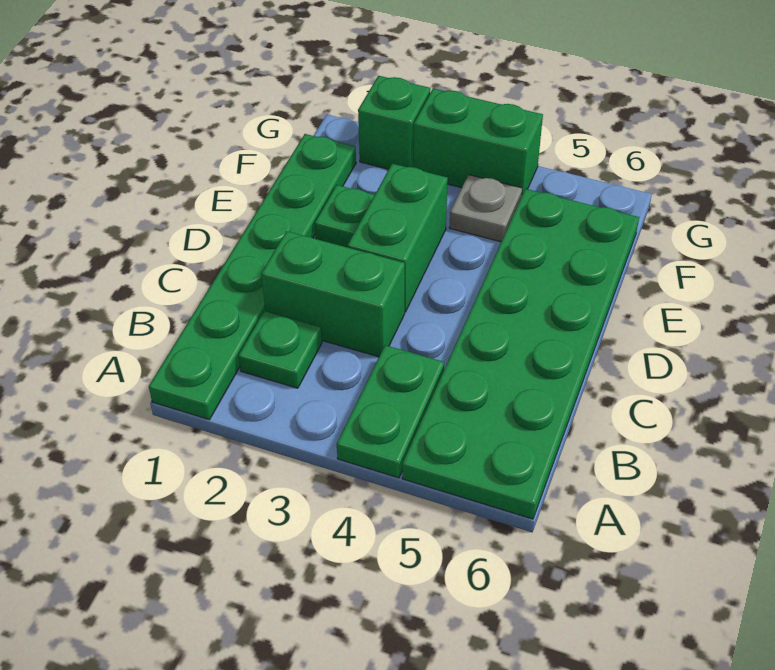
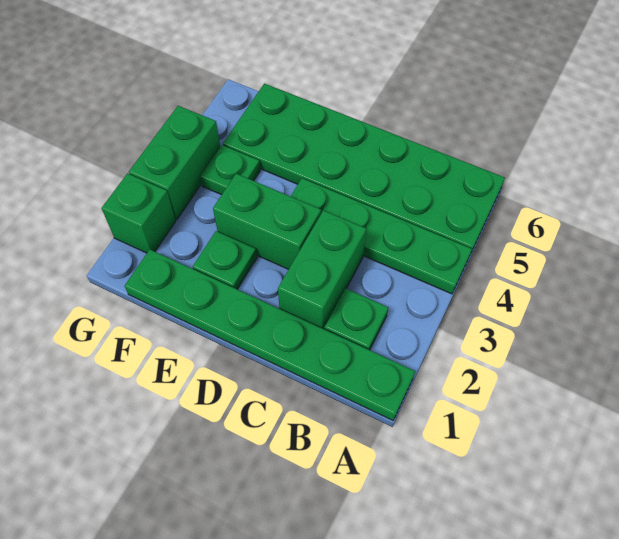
green plate A4:B4 level 1 -> green plate A4:D4 level 1
grey plate F4 level 1 -> green plate F4 level 1

